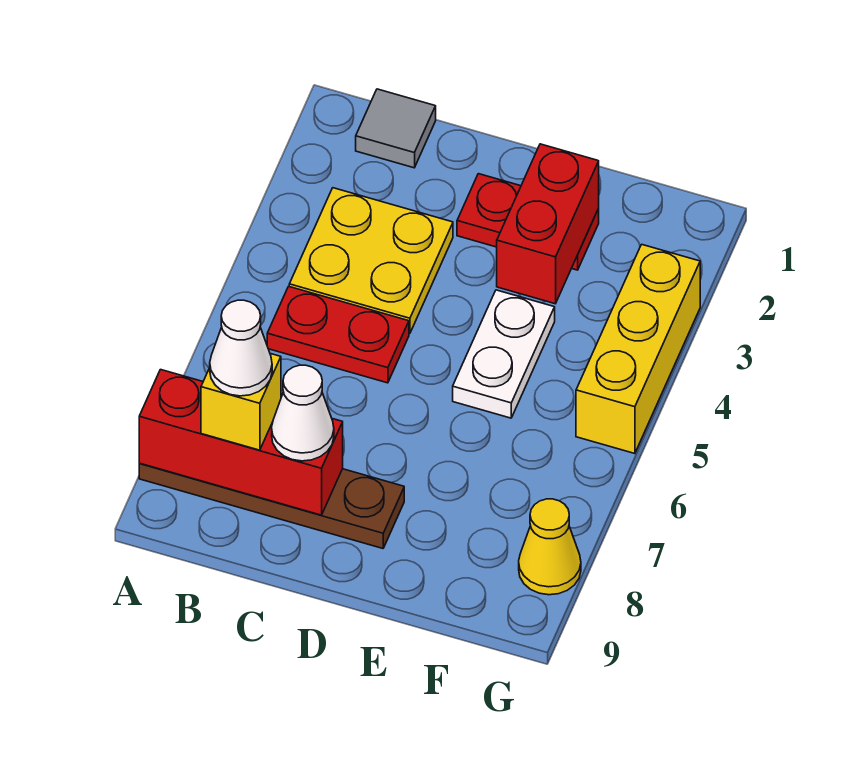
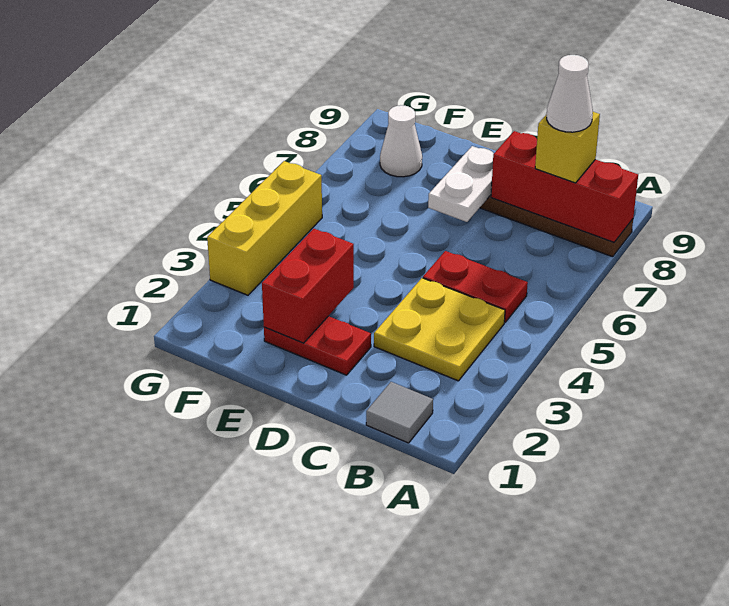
white cone C8 level 3 -> white cone F8 level 1
white plate E4:E5 level 1 -> white plate D7:D8 level 2
yellow cone G8 level 1 -> none

